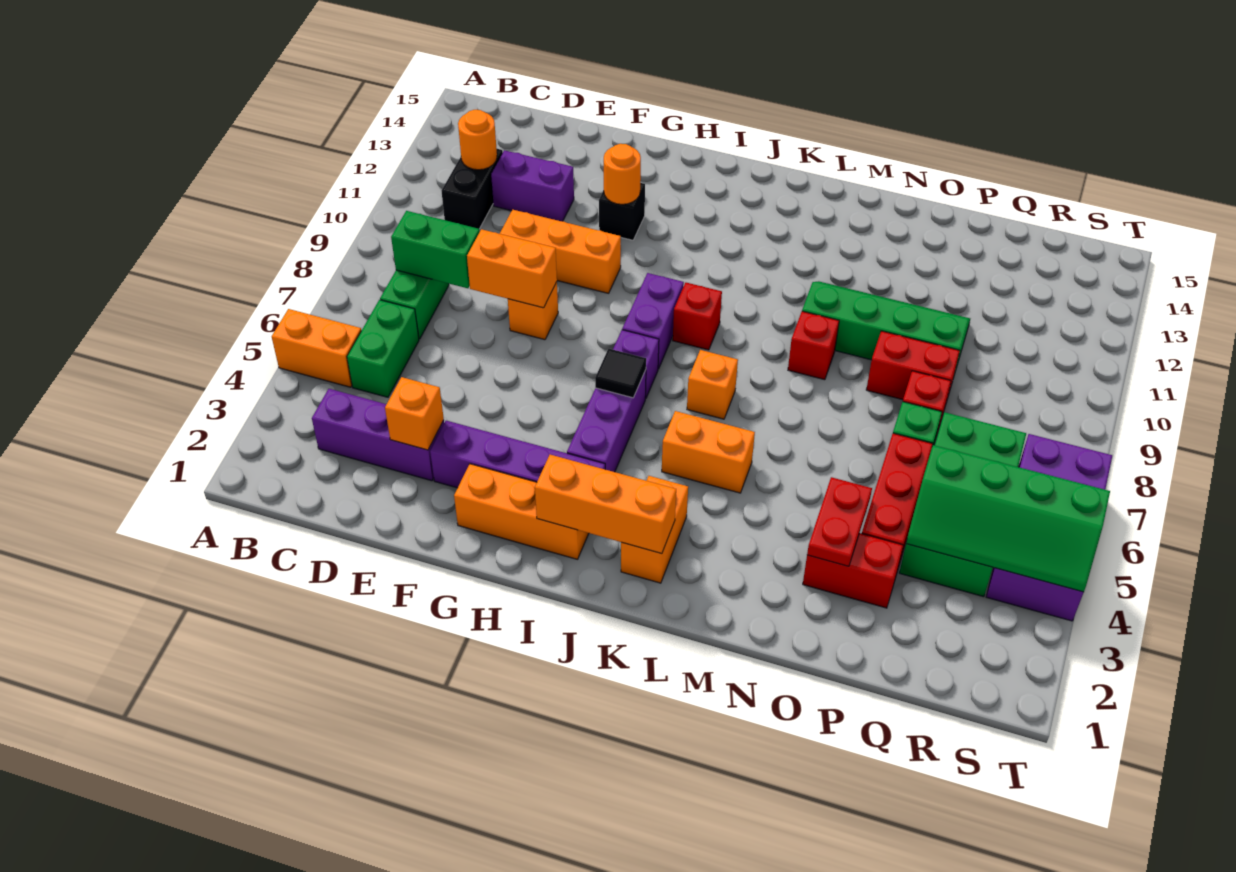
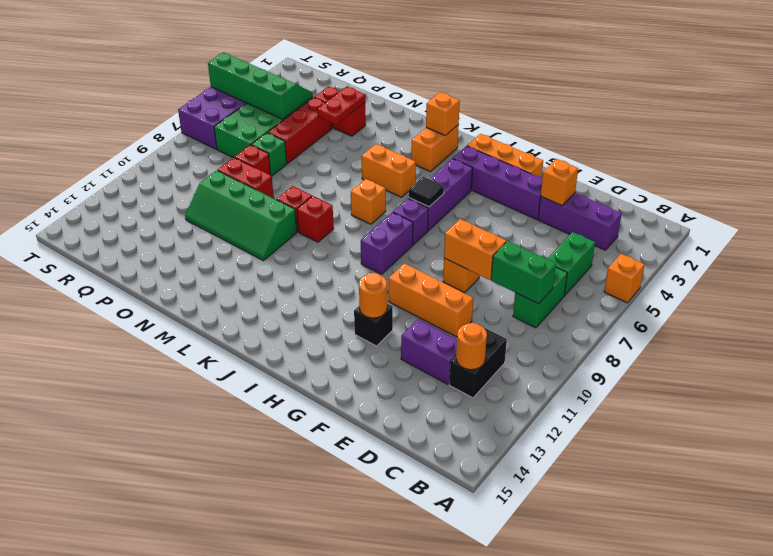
orange brick A5:B5 level 1 -> orange brick A5 level 1
orange brick I2:K2 level 2 -> orange brick K2 level 2
red brick J9 level 1 -> red brick L9 level 1

